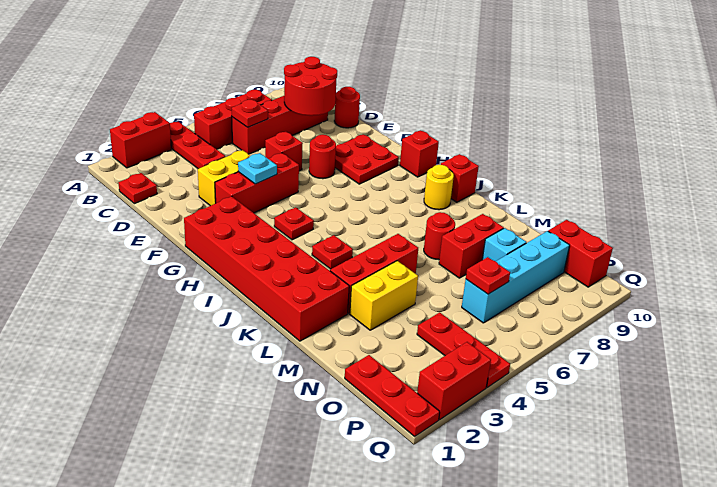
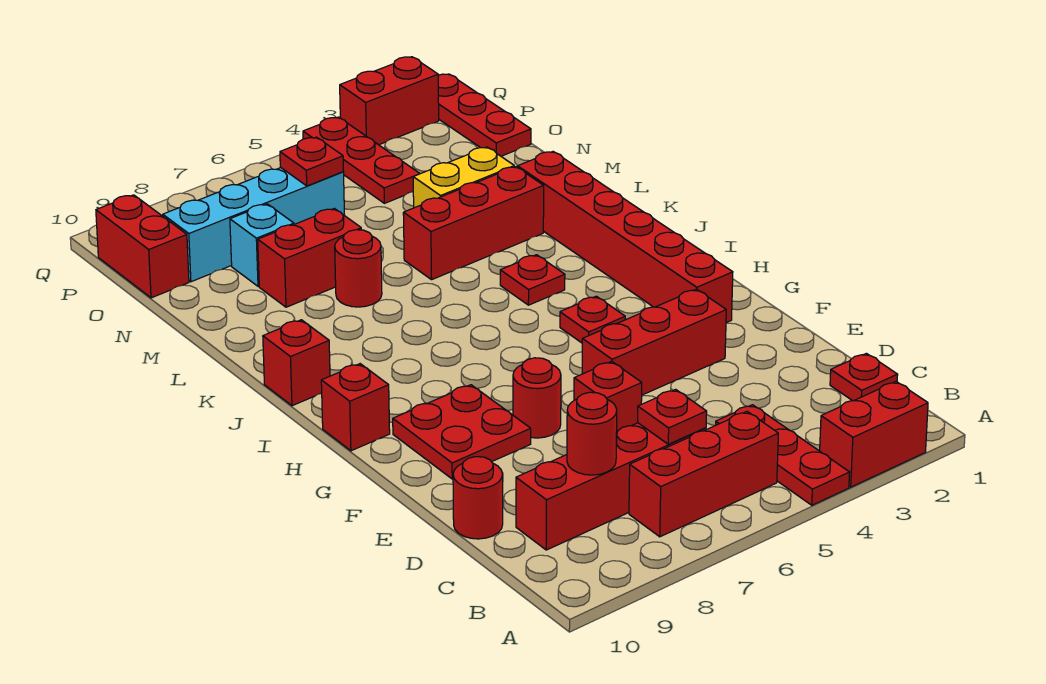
red round brick C8:D9 level 2 -> red round brick C8 level 2
yellow brick E3:E4 level 1 -> none
cyan plate F4 level 2 -> none
red brick G1:L2 level 1 -> red brick G2:L2 level 1
yellow round brick J9 level 1 -> none

